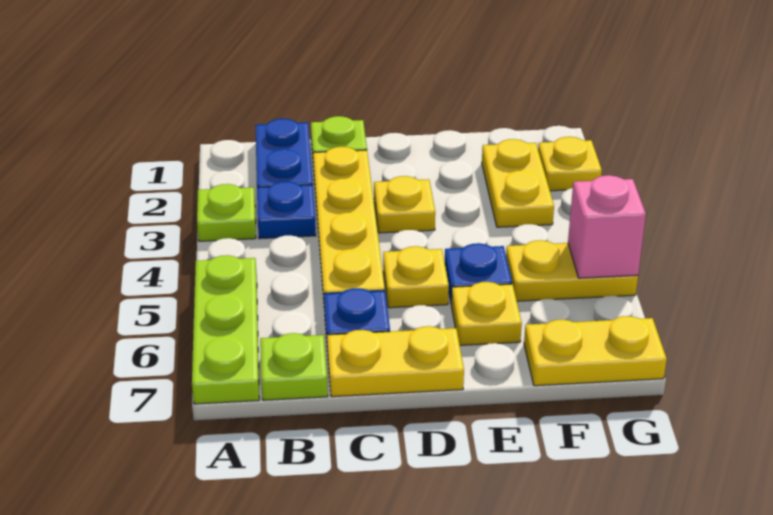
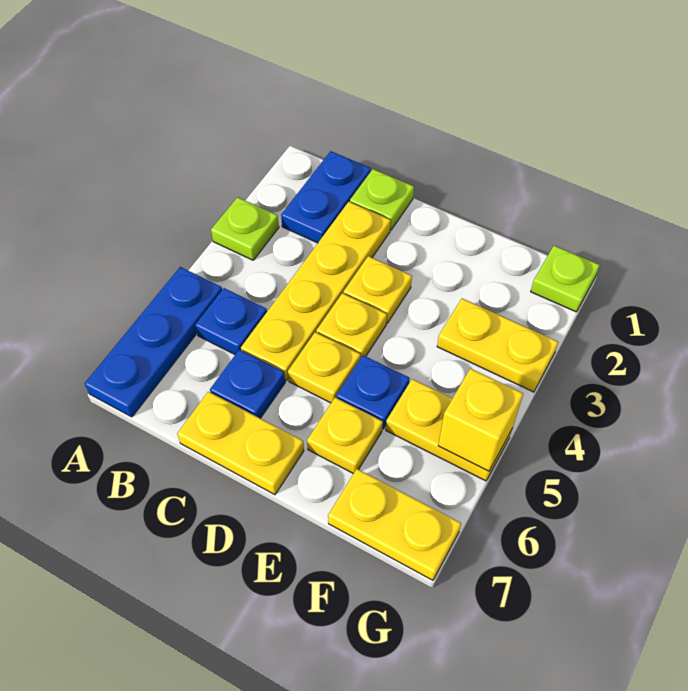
lime plate A5:A7 level 1 -> blue plate A5:A7 level 1
blue plate B3 level 1 -> blue plate B5 level 1
lime plate B7 level 1 -> lime plate G1 level 1
yellow plate F2:F3 level 1 -> yellow plate F3:G3 level 1
yellow plate G2 level 1 -> yellow plate D4 level 1
pink brick G5 level 2 -> yellow brick G5 level 2

